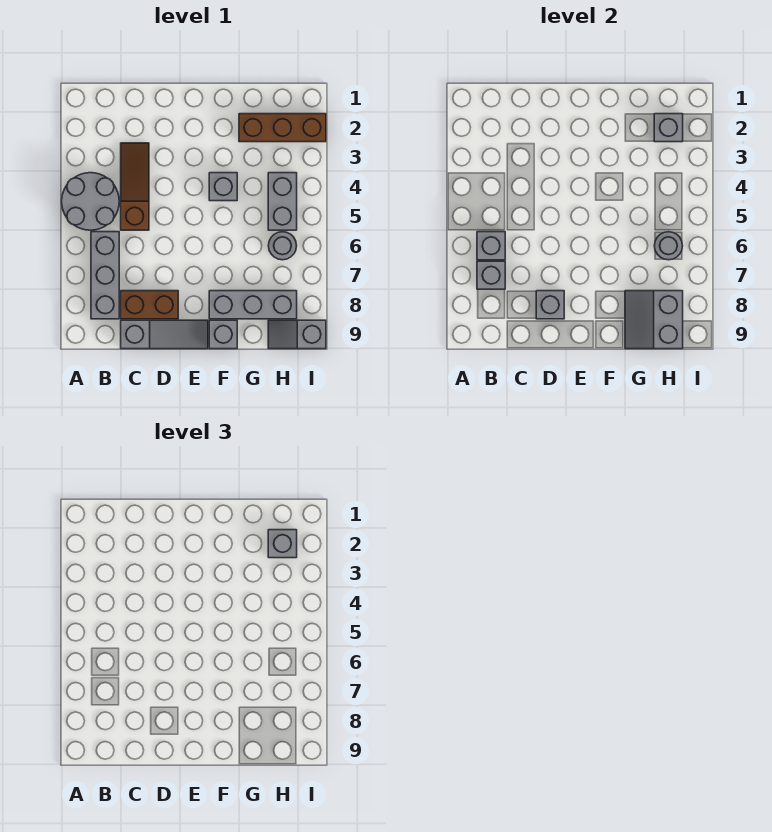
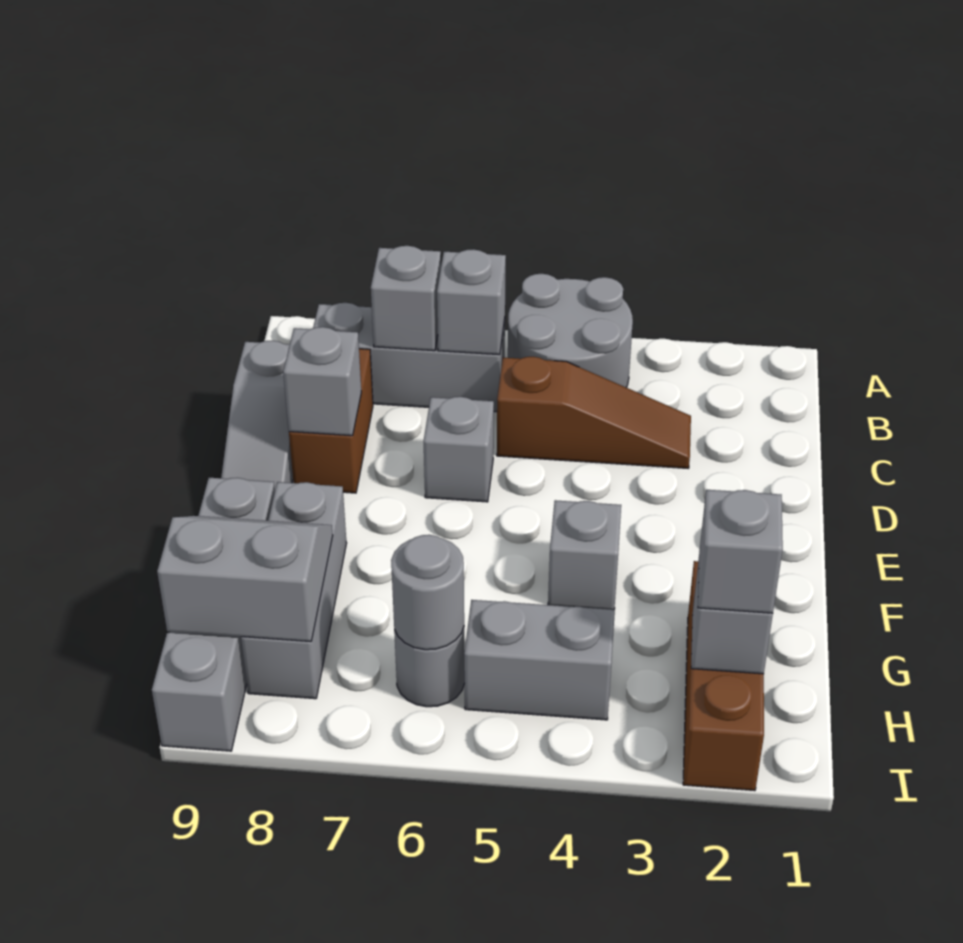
none -> grey brick D6 level 1

